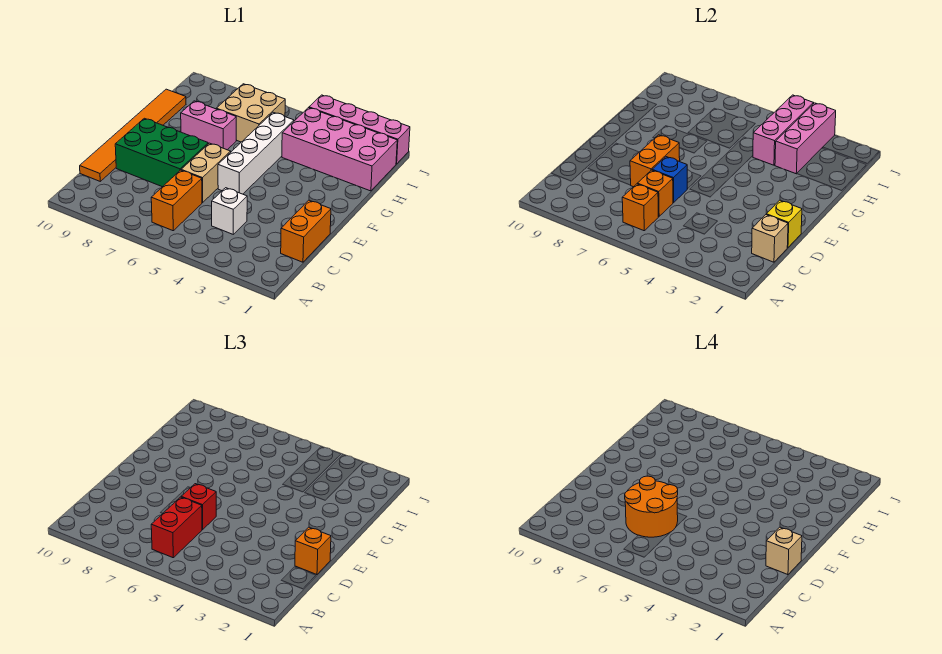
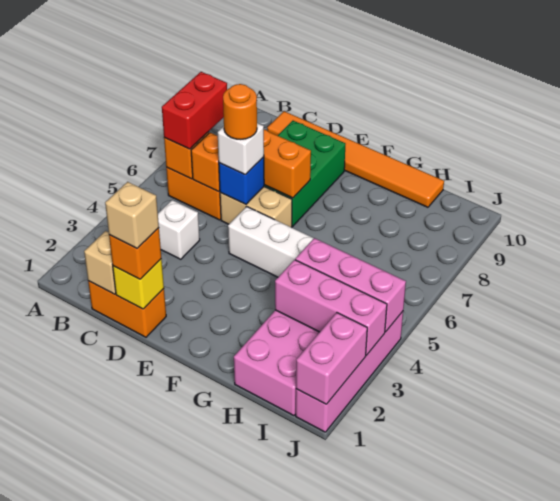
red brick B6:C6 level 3 -> red brick B6:B7 level 3
orange round brick C6:D7 level 4 -> orange round brick D6 level 4
red brick D6 level 3 -> white brick D6 level 3
pink brick G7:G8 level 1 -> pink brick J1:J2 level 2
tan brick H6:I7 level 1 -> none

